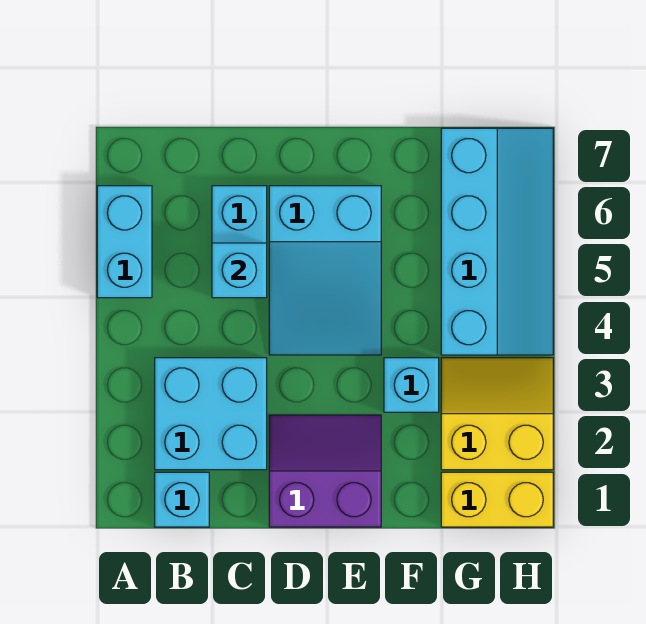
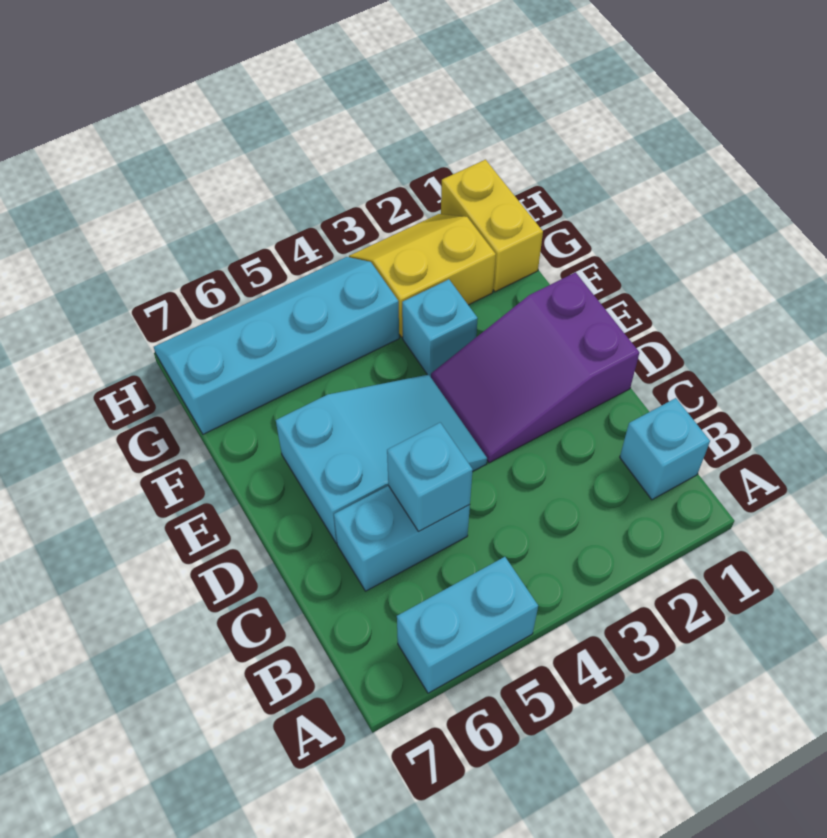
cyan brick B2:C3 level 1 -> none
purple slope D1:E2 level 1 top 1 -> purple slope D1:E3 level 1 top 1
yellow slope G2:H3 level 1 top 2 -> yellow slope G2:H3 level 1 top G

